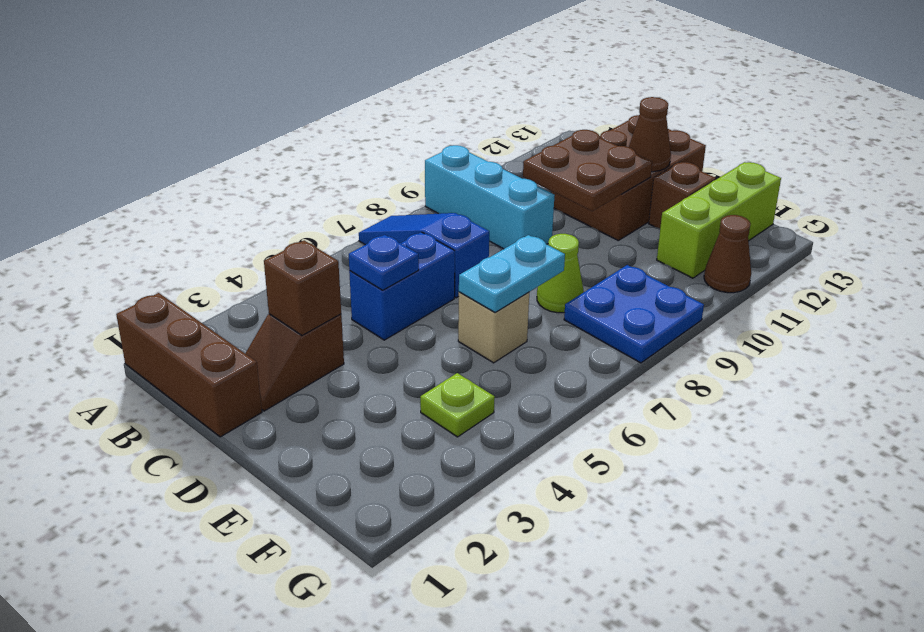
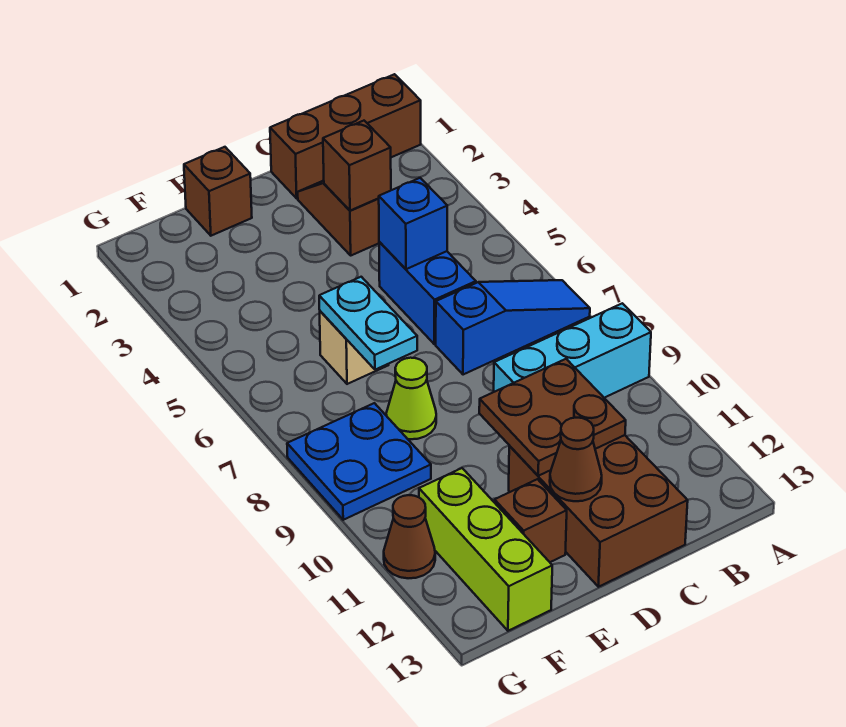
blue plate C5 level 2 -> blue brick C5 level 2
none -> brown brick E1 level 1
lime plate F4 level 1 -> none

